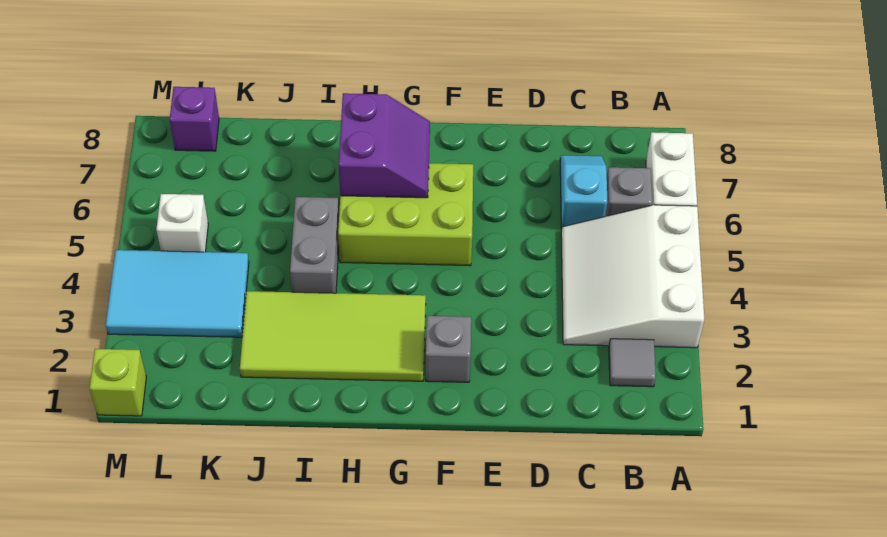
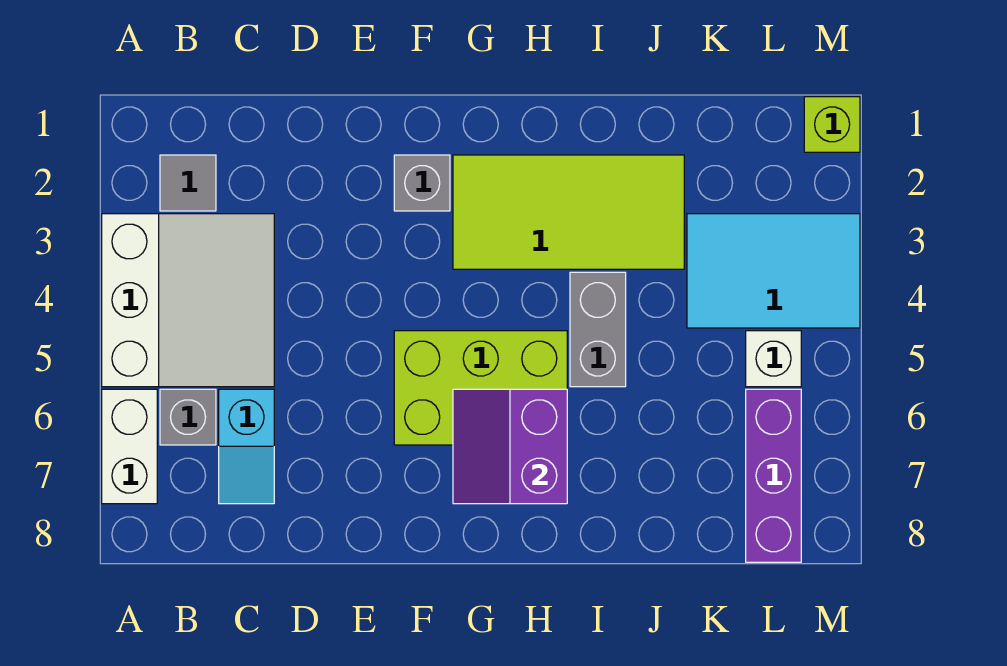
purple brick L8 level 1 -> purple brick L6:L8 level 1

